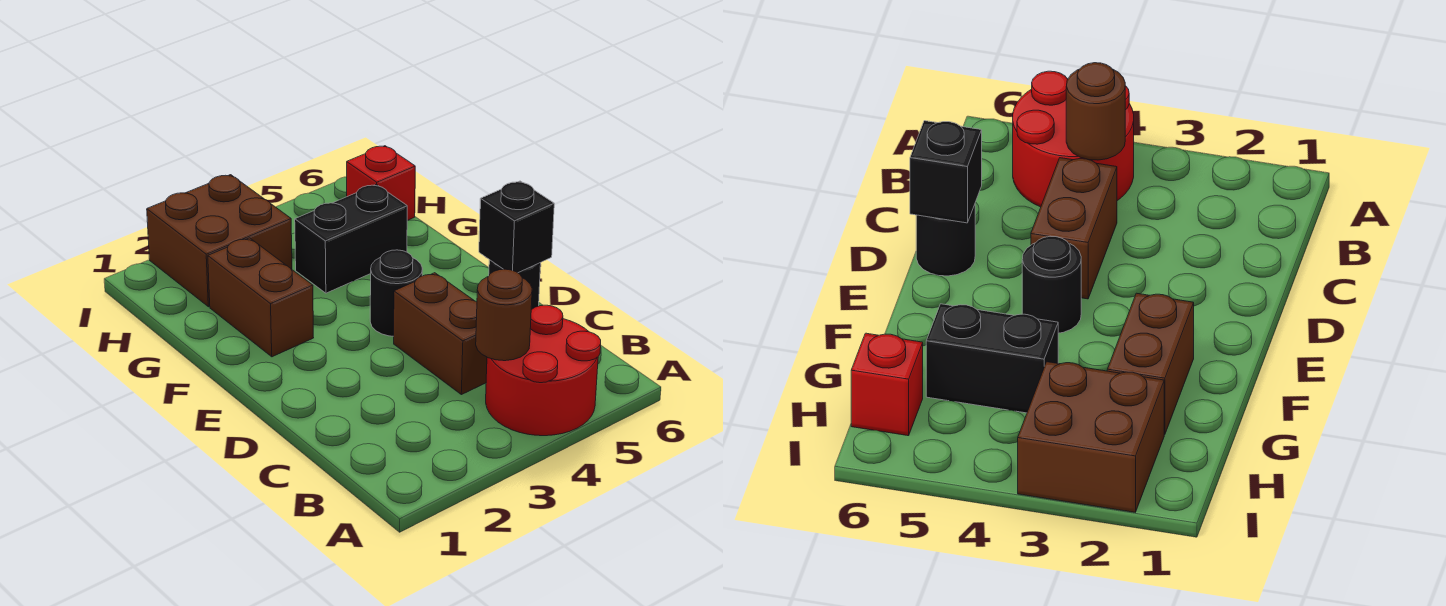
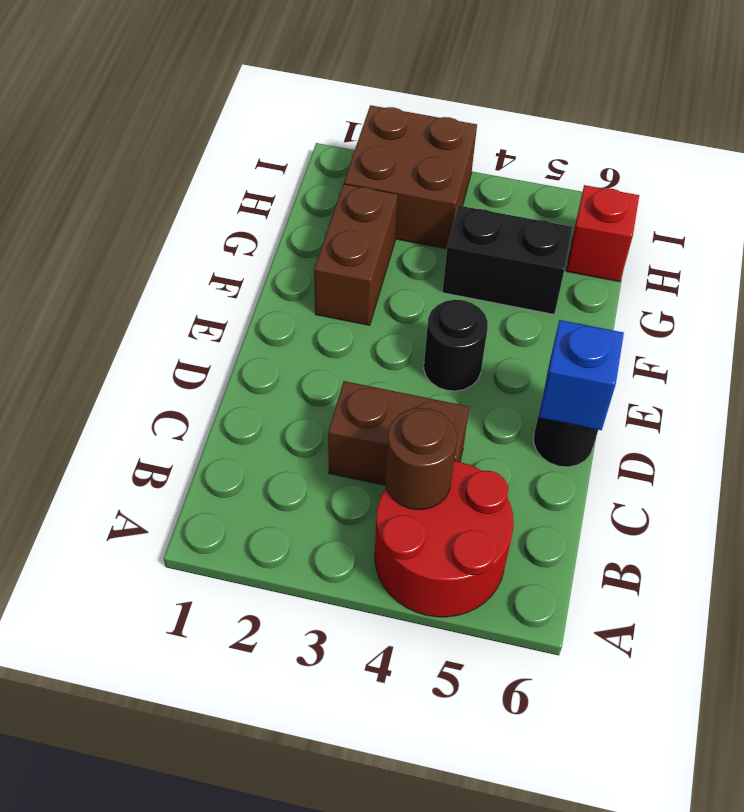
brown brick C4:D4 level 1 -> brown brick C3:C4 level 1
black brick D6 level 2 -> blue brick D6 level 2

